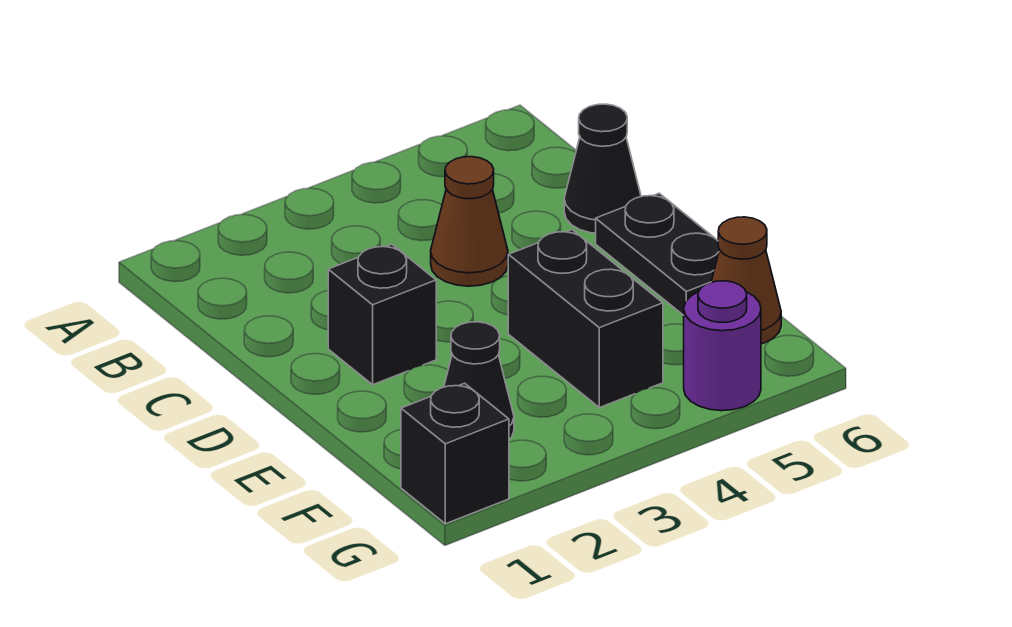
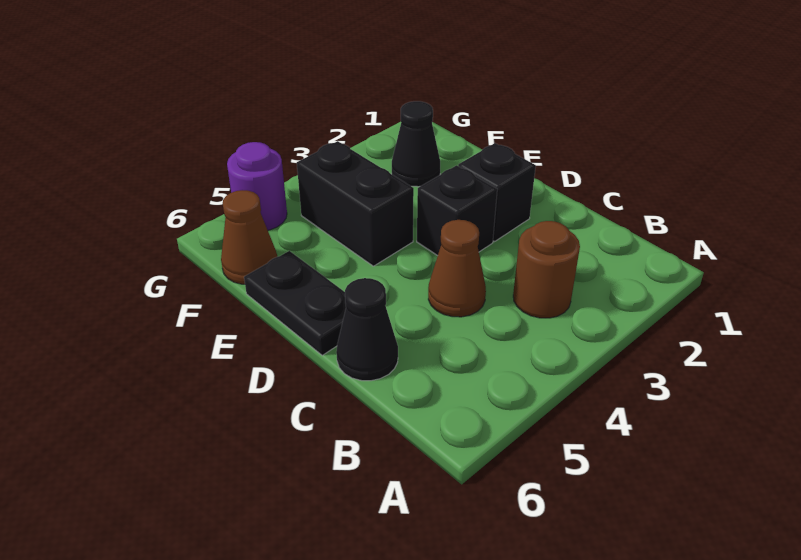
none -> brown round brick B3 level 1
black brick G1 level 1 -> black brick D3 level 1

